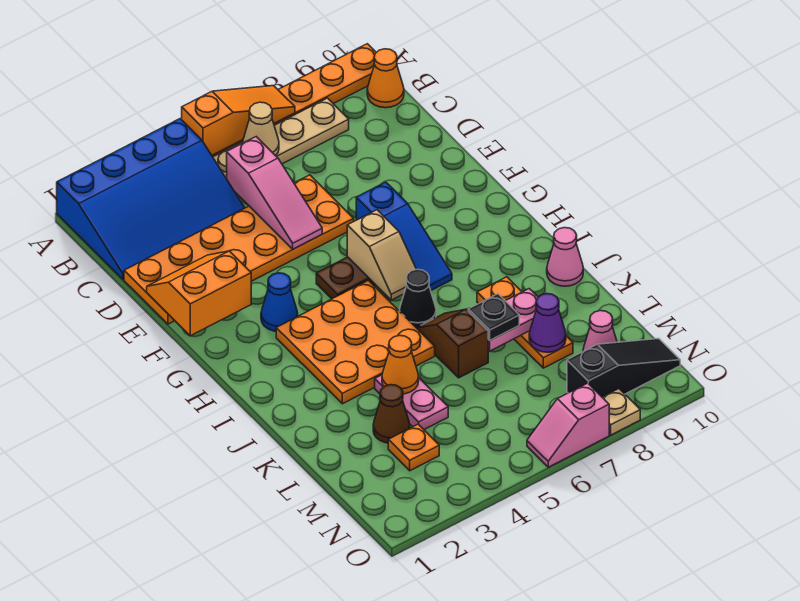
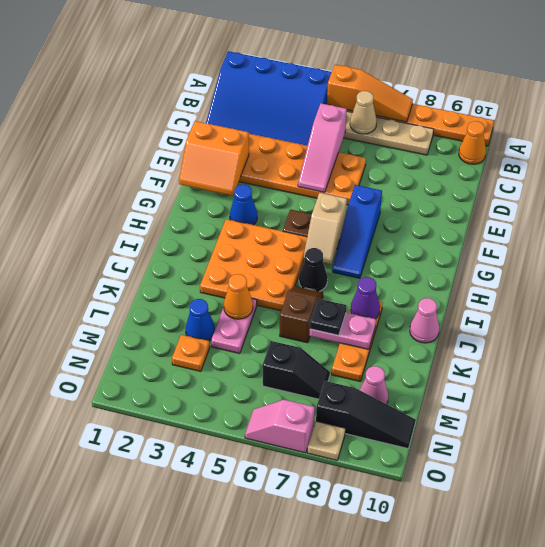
orange slope E1:F2 level 2 top F -> orange slope E1:F2 level 2 top E
brown cone L3 level 1 -> blue cone L3 level 1
purple cone L8 level 2 -> purple cone J8 level 2
none -> black slope M6:M7 level 1 top 6

